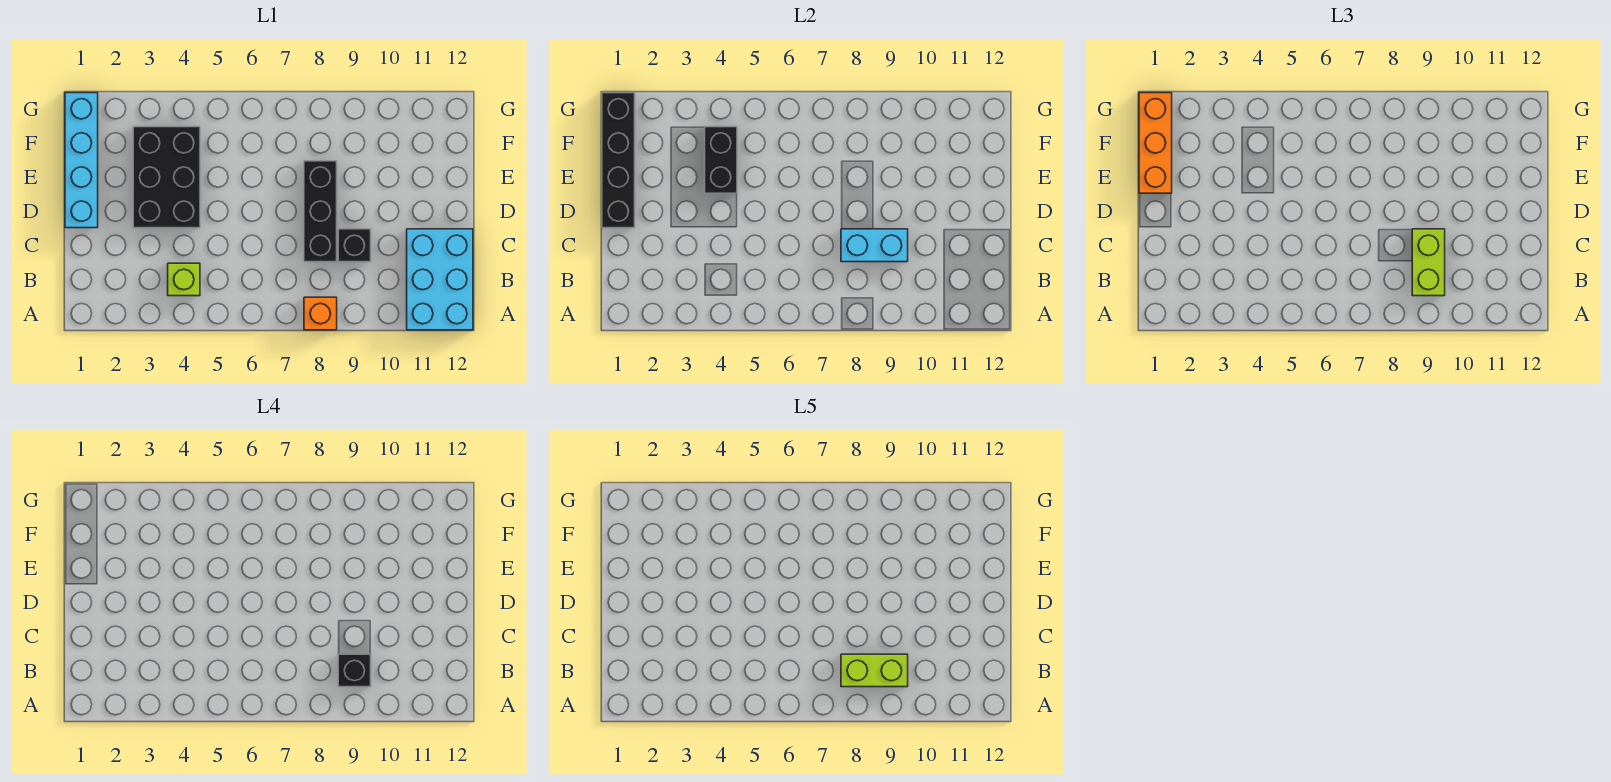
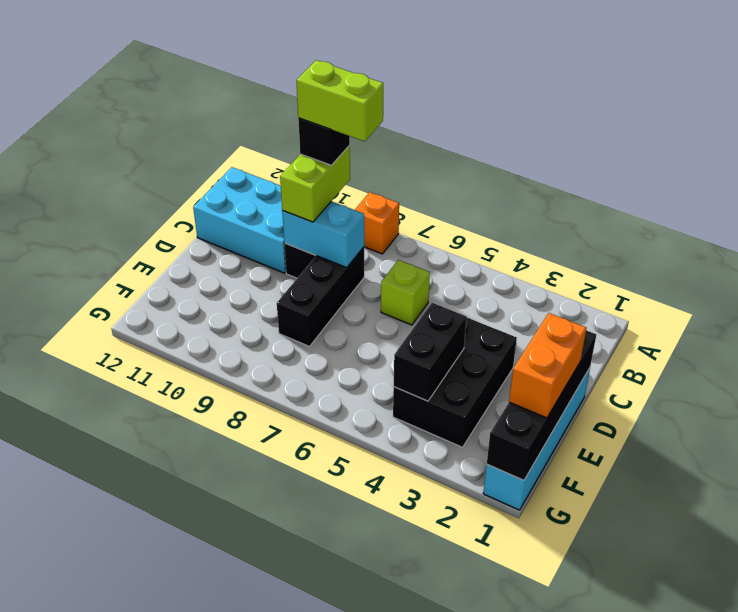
cyan brick A11:C12 level 1 -> cyan brick B10:C12 level 1
lime brick B4 level 1 -> lime brick C6 level 1
orange brick E1:G1 level 3 -> orange brick E1:F1 level 3

